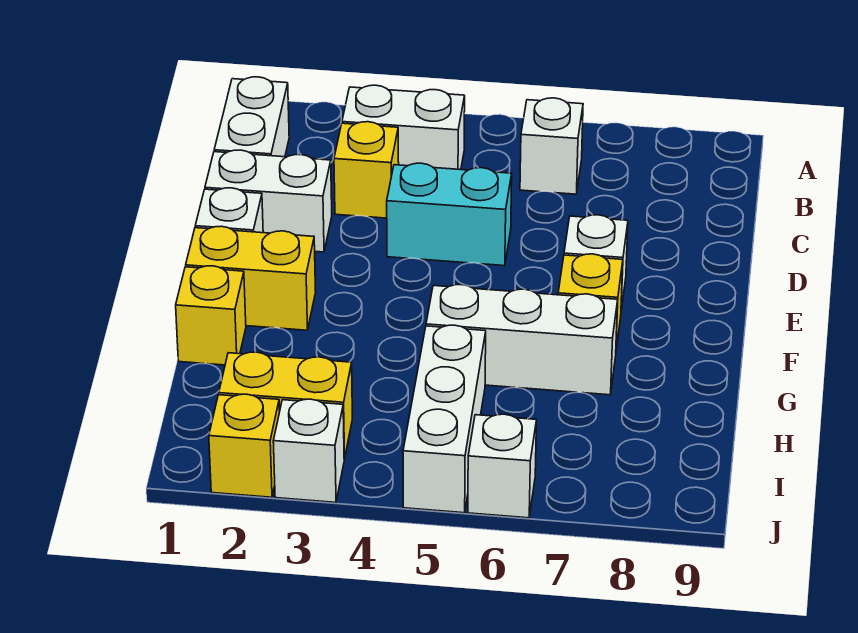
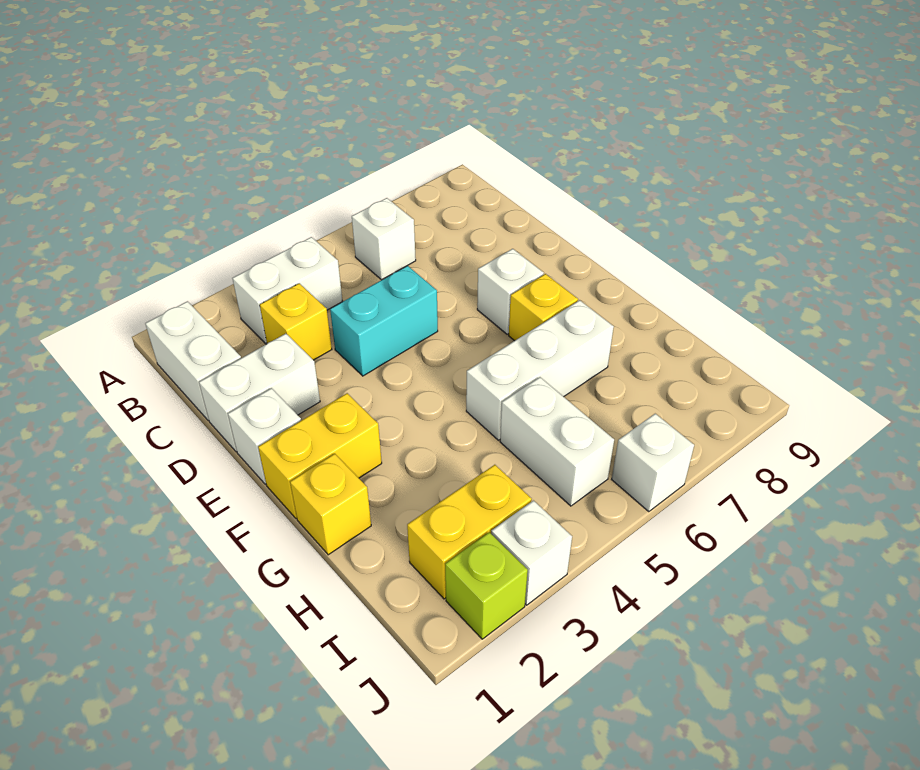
white brick H5:J5 level 1 -> white brick H5:I5 level 1
yellow brick J2 level 1 -> lime brick J2 level 1

